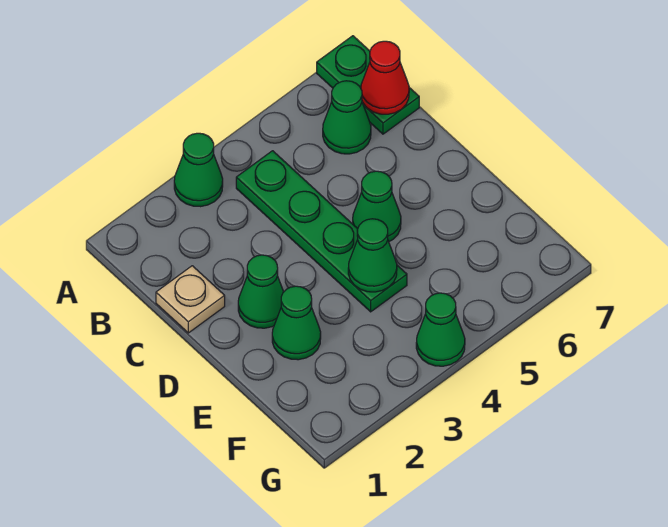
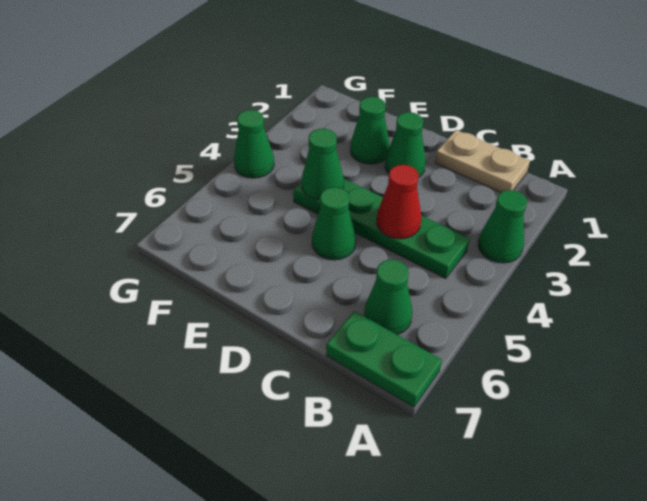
red cone B7 level 2 -> red cone C4 level 2
tan plate C1 level 1 -> tan plate B1:C1 level 1

